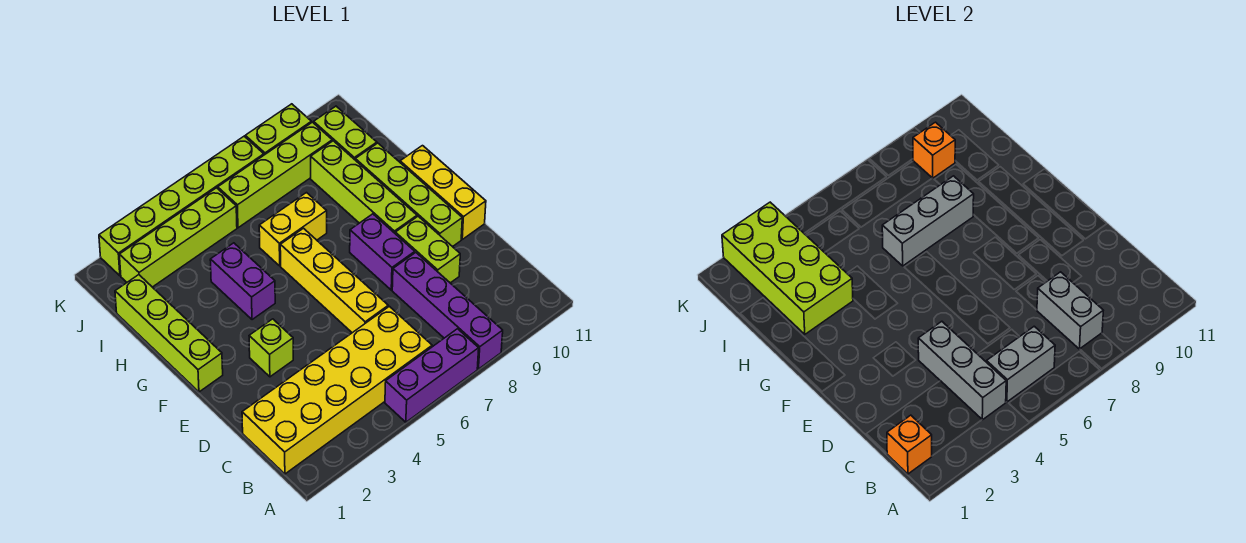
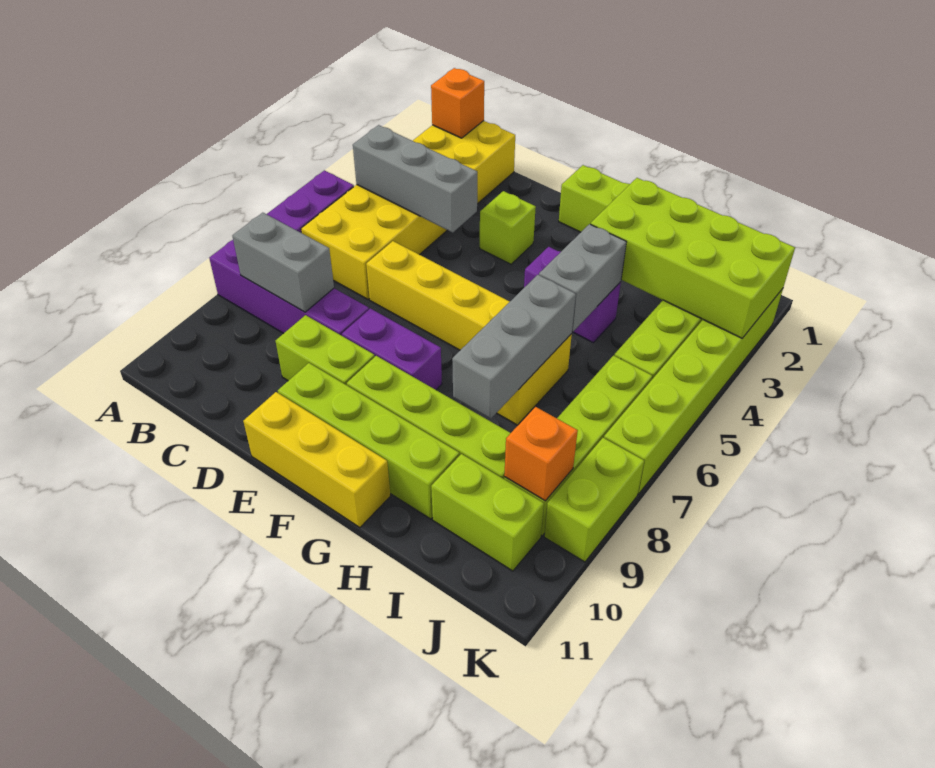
grey brick B5:B6 level 2 -> grey brick H4:H5 level 2

